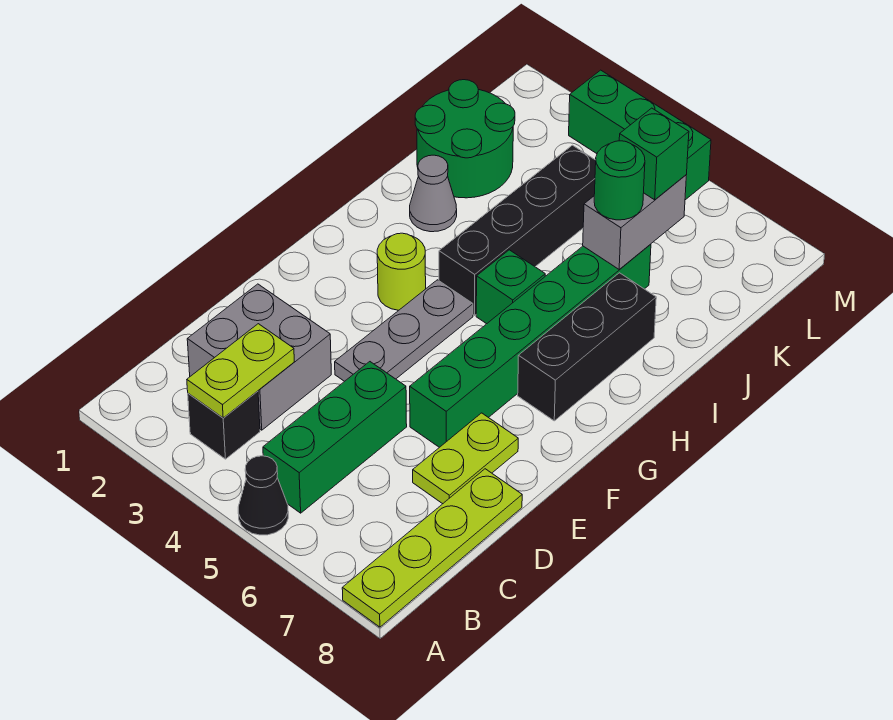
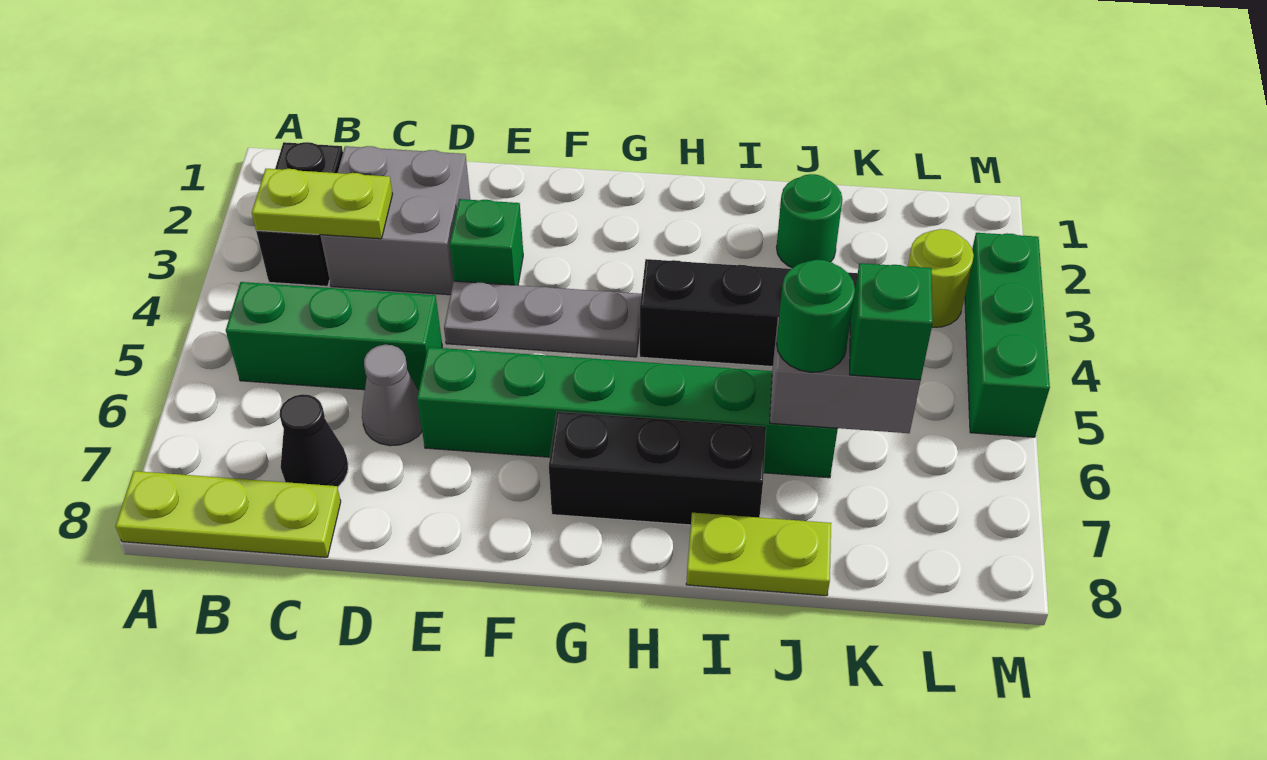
black cone A5 level 1 -> black cone C7 level 1
lime plate A8:D8 level 1 -> lime plate A8:C8 level 1
black brick B3 level 1 -> black brick B2:B3 level 1
lime plate D7:E7 level 1 -> lime plate I8:J8 level 1
lime round brick G3 level 1 -> lime round brick L3 level 1
green brick H5 level 1 -> green brick E3 level 1
grey cone I2 level 1 -> grey cone D6 level 1
green round brick J1:K2 level 1 -> green round brick J2 level 1

